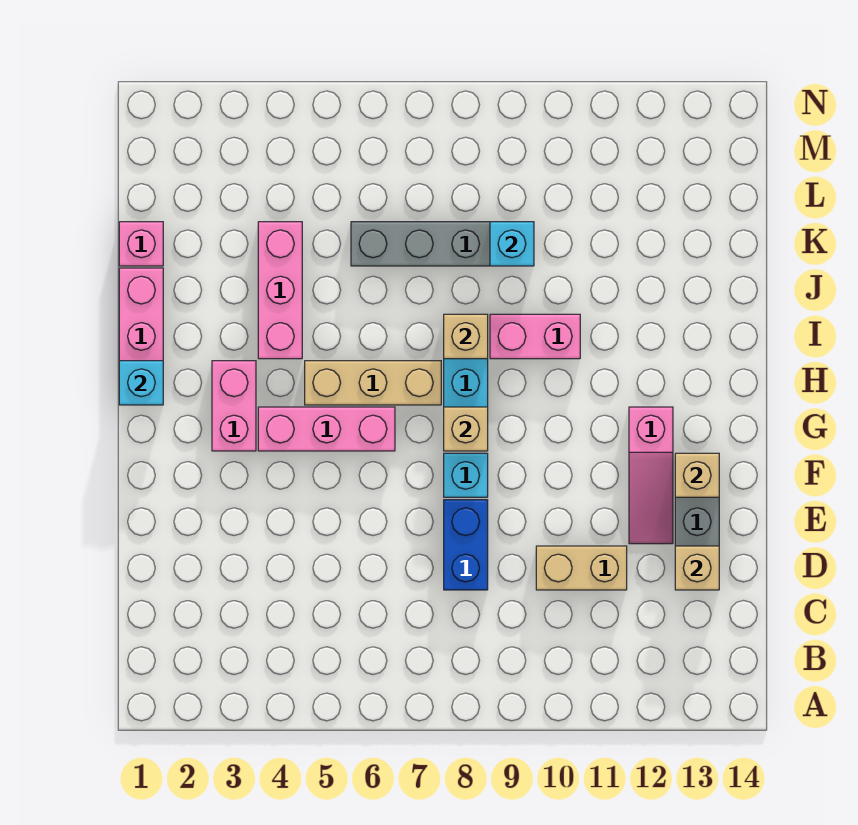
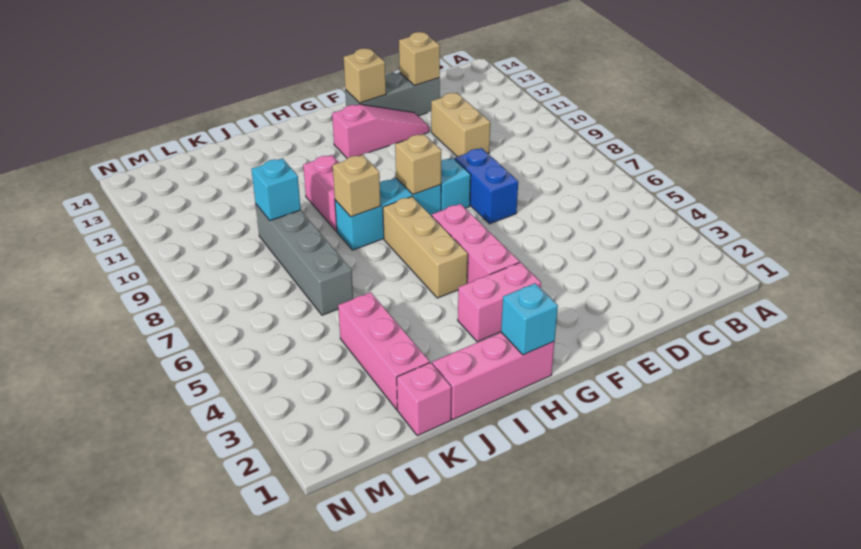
blue brick D8:E8 level 1 -> blue brick E7:E8 level 1
pink brick I4:K4 level 1 -> pink brick K2:K4 level 1

